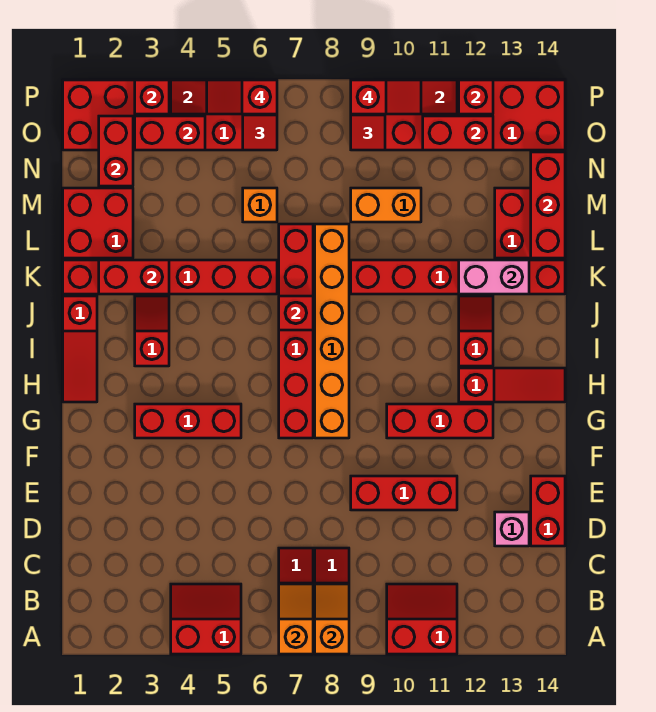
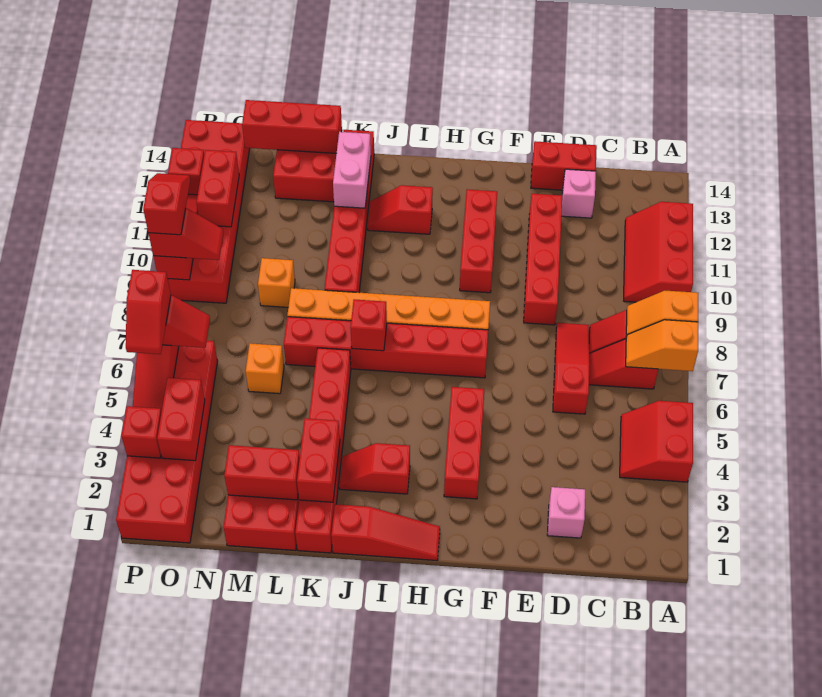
red slope A10:B11 level 1 top A -> red slope A10:B12 level 1 top A
none -> pink brick D2 level 1
red brick E9:E11 level 1 -> red brick E9:E12 level 1
red slope H12:H14 level 1 top 12 -> red slope D6:D8 level 1 top 6
orange brick M9:M10 level 1 -> orange brick M9 level 1
red brick N2:O2 level 2 -> red brick L2:M2 level 2

